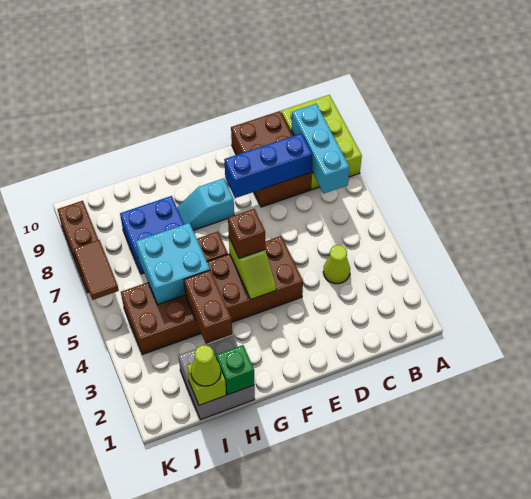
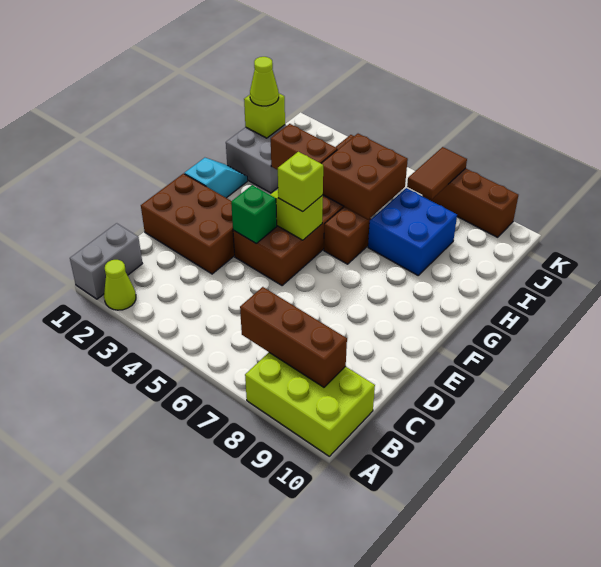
none -> grey brick A1:B1 level 1
cyan brick B7:B9 level 2 -> brown brick B7:B9 level 2
lime cone C4 level 1 -> lime cone A2 level 1
brown brick C8:D10 level 1 -> brown brick D1:E3 level 1
blue brick C8:E8 level 2 -> none
brown brick F5 level 3 -> lime brick F5 level 3
cyan slope F8:G8 level 1 top F -> cyan slope F1:G1 level 1 top F
green brick H1 level 2 -> green brick E4 level 2
cyan brick H5:I6 level 2 -> brown brick H5:I6 level 2
brown tile K6:K7 level 2 -> brown tile J7:K7 level 2

